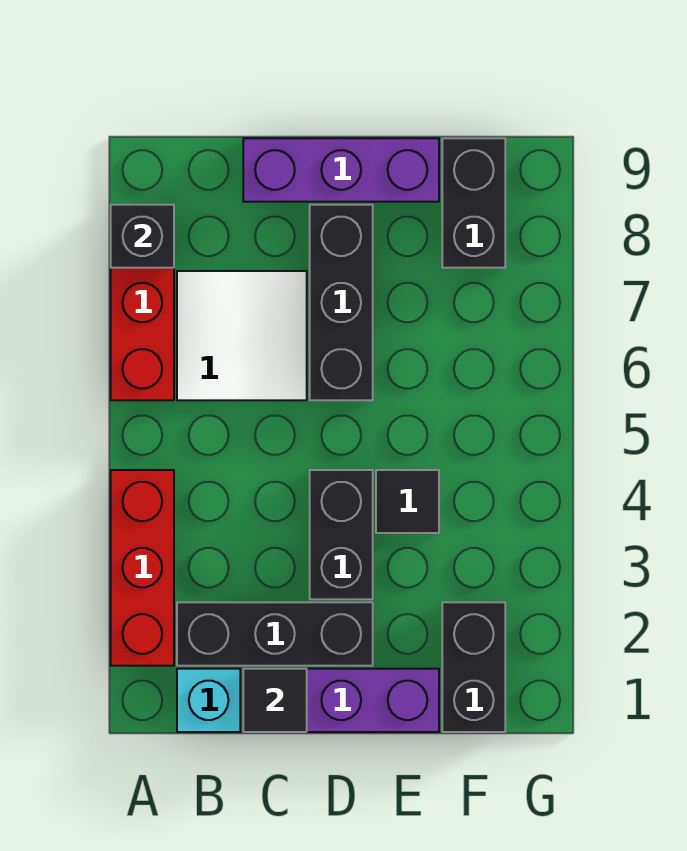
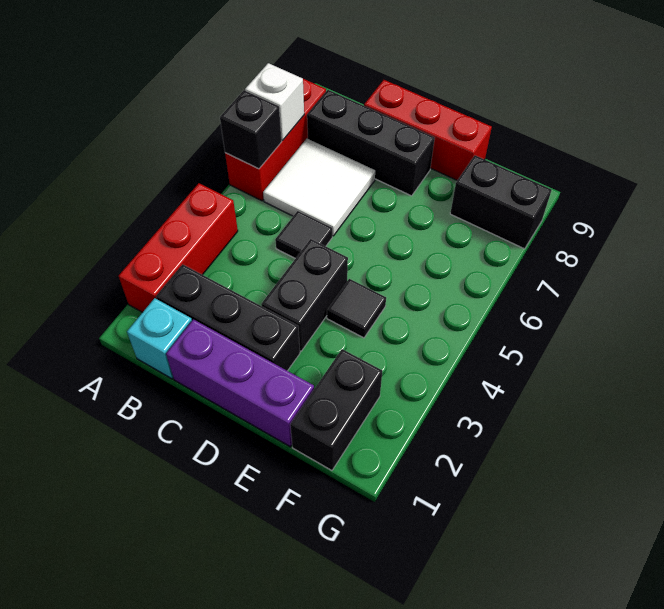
none -> white brick A7 level 2
black brick A8 level 2 -> black brick A6 level 2
black tile C1 level 2 -> black tile C5 level 1
purple brick C9:E9 level 1 -> red brick C9:E9 level 1
black brick D6:D8 level 1 -> black brick B8:D8 level 1
black brick F8:F9 level 1 -> black brick F8:G8 level 1

